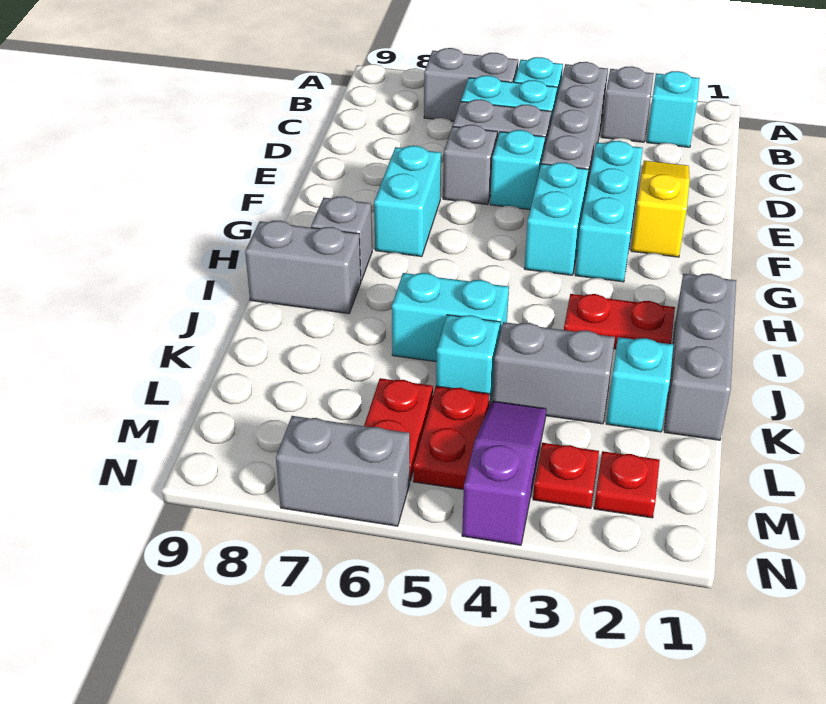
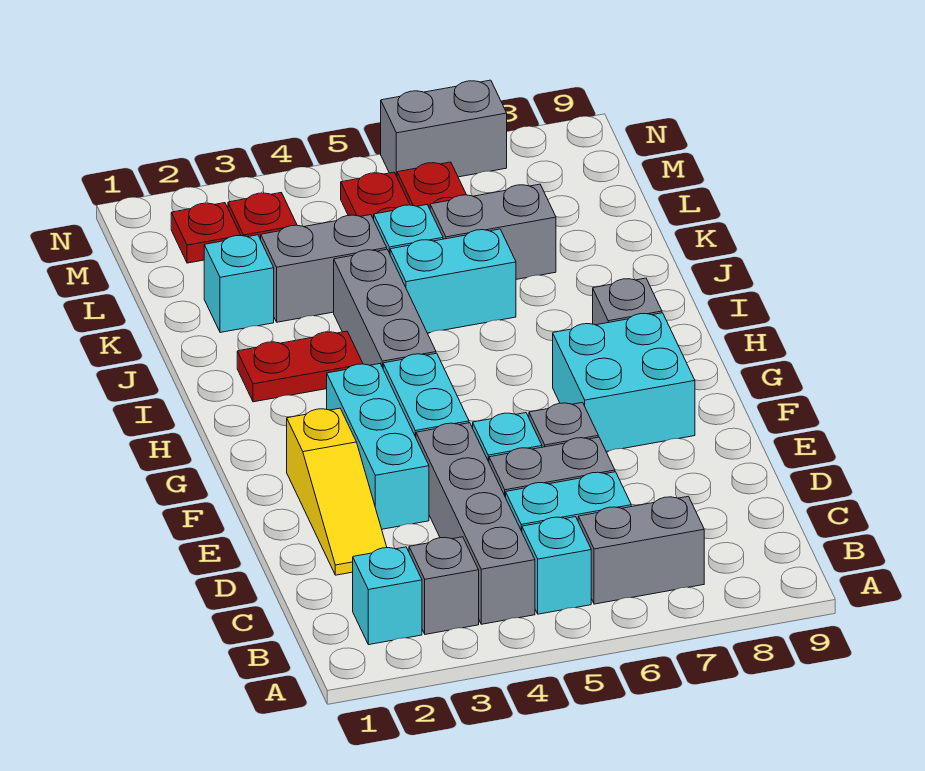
cyan brick F7:G7 level 1 -> cyan brick F7:G8 level 1
grey brick I1:K1 level 1 -> grey brick H4:J4 level 1
grey brick I8:I9 level 1 -> grey brick K6:K7 level 1
purple slope L4:N4 level 1 top N -> none

